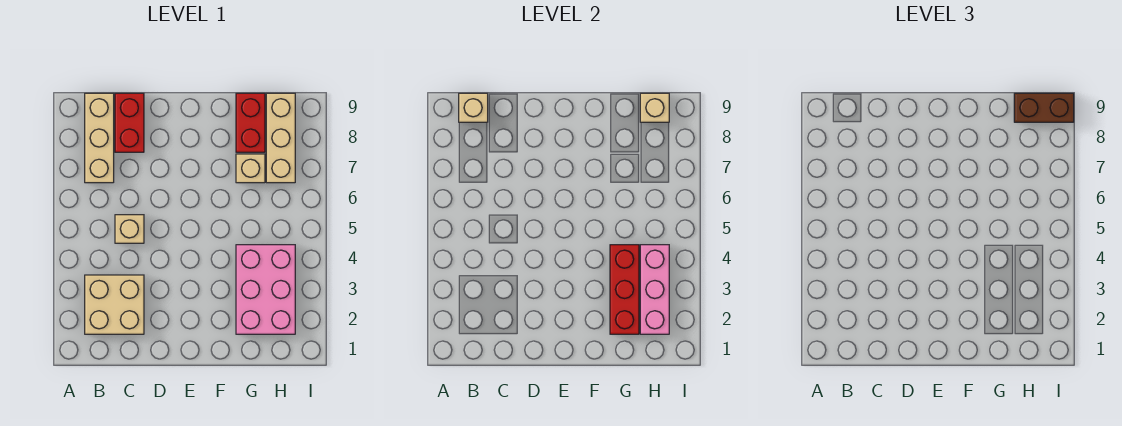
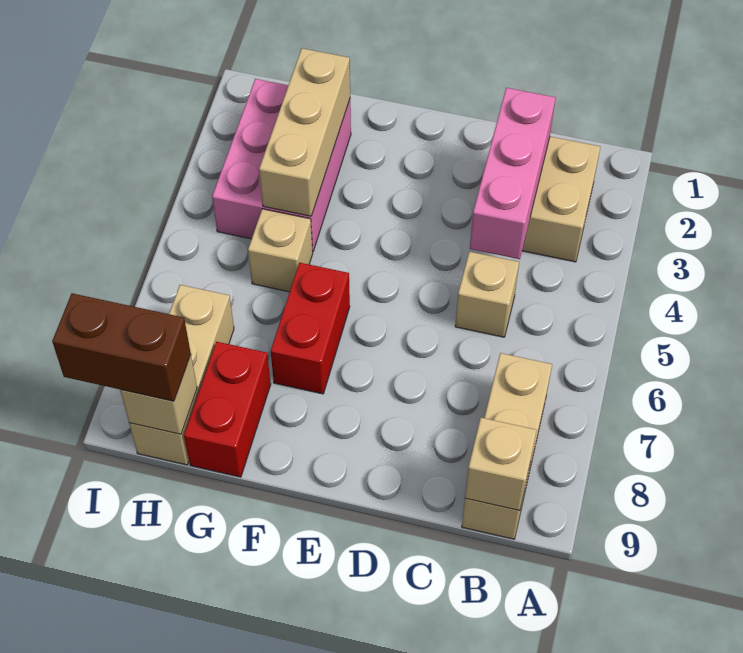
red brick C8:C9 level 1 -> red brick F6:F7 level 1
red brick G2:G4 level 2 -> tan brick G2:G4 level 2
tan brick G7 level 1 -> tan brick G5 level 1
pink brick H2:H4 level 2 -> pink brick C2:C4 level 2

